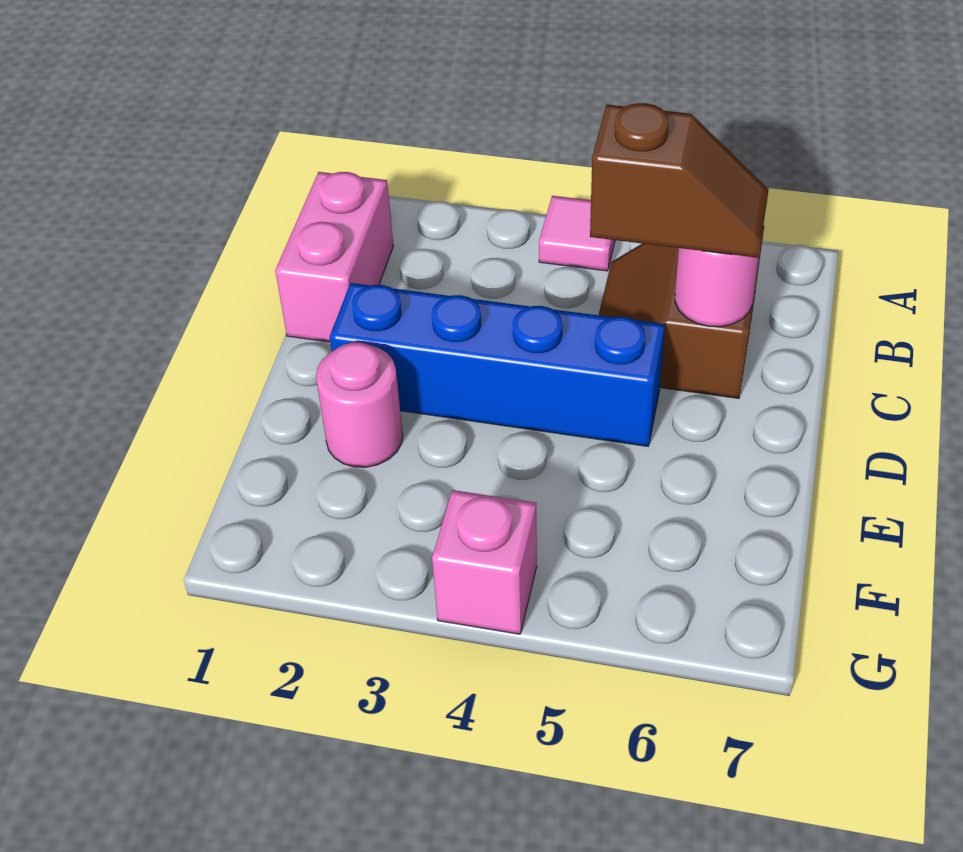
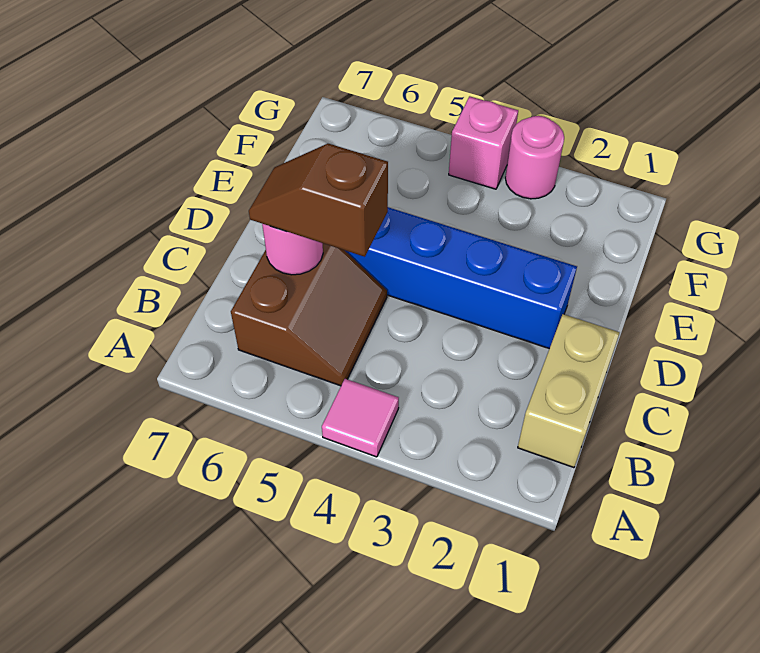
pink brick B1:C1 level 1 -> tan brick B1:C1 level 1
pink round brick E2 level 1 -> pink round brick G3 level 1

